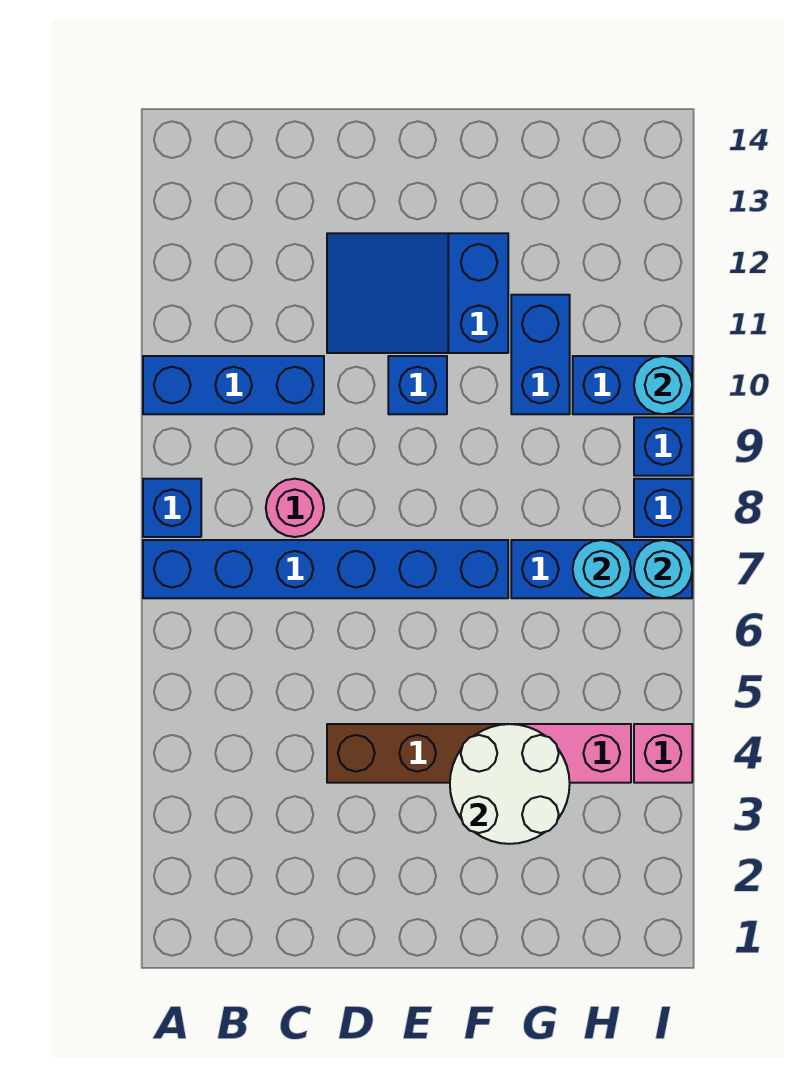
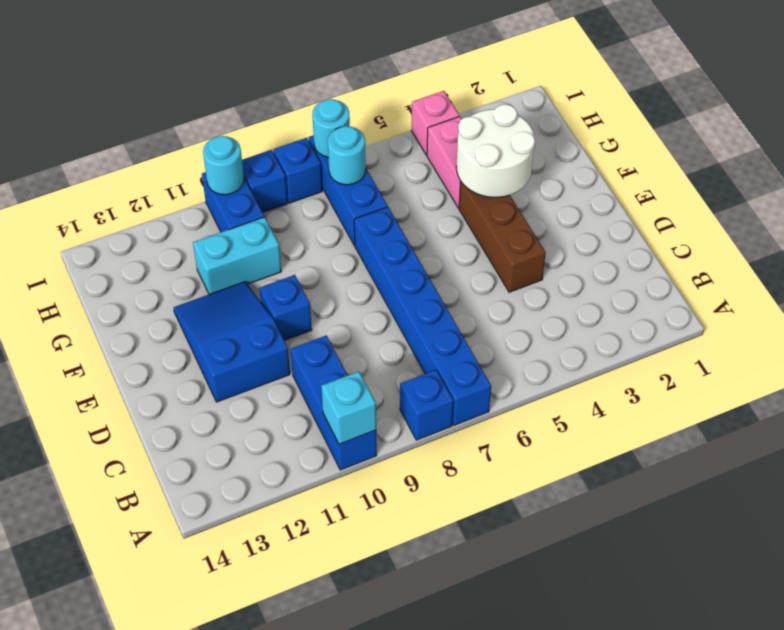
none -> cyan brick A10 level 2
pink round brick C8 level 1 -> none
blue slope D11:F12 level 1 top F -> blue slope D11:F12 level 1 top D
blue brick G10:G11 level 1 -> cyan brick G10:G11 level 1

